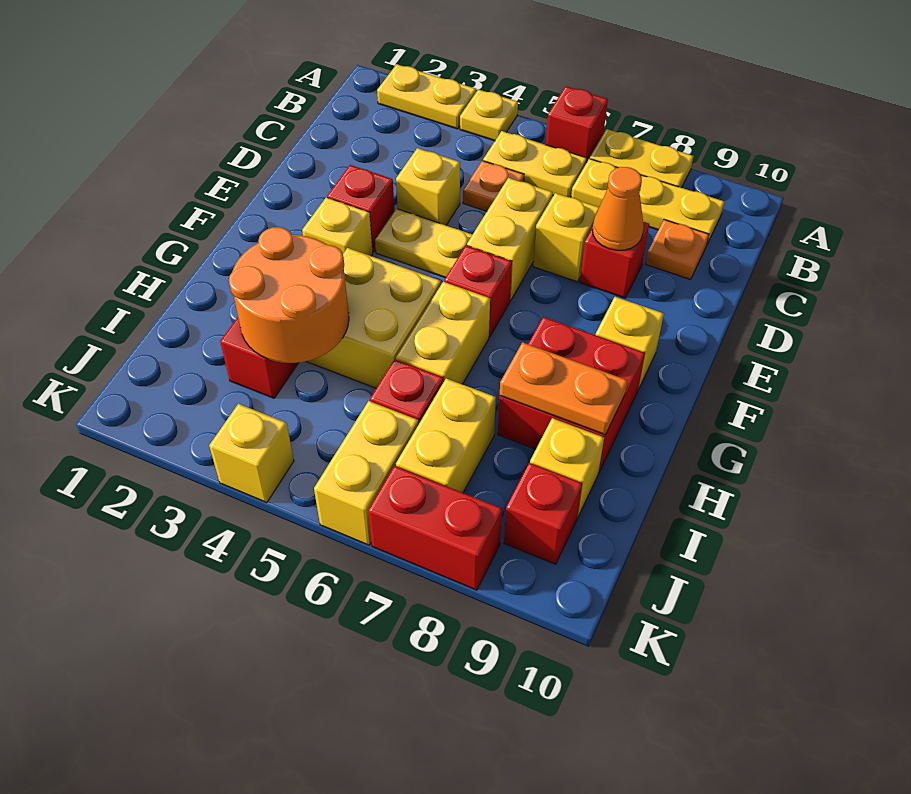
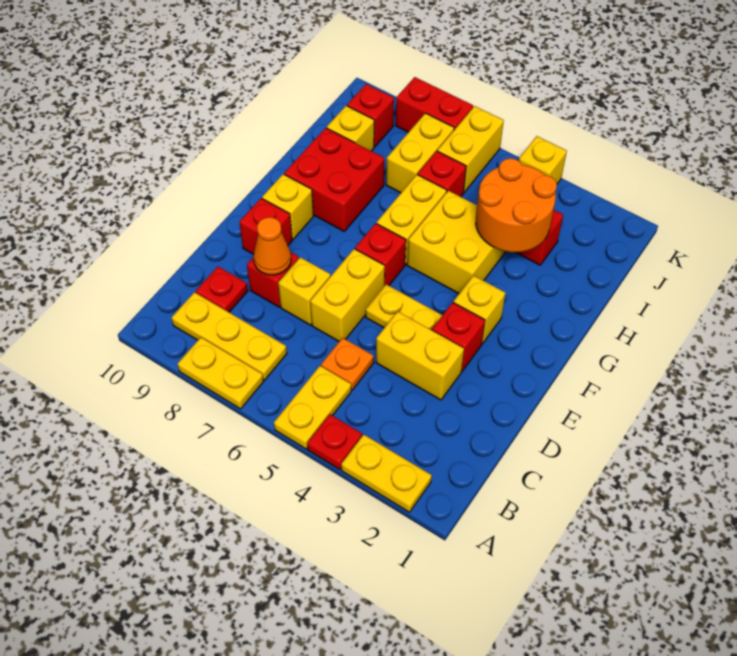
yellow plate A4 level 1 -> red plate A4 level 1
red brick A6 level 1 -> red brick E9 level 1
yellow plate B5:B6 level 1 -> yellow plate A5:B5 level 1
orange plate C9 level 1 -> red plate C9 level 1
yellow brick D4 level 1 -> yellow brick D3:D4 level 1
orange plate H8:H9 level 2 -> none

